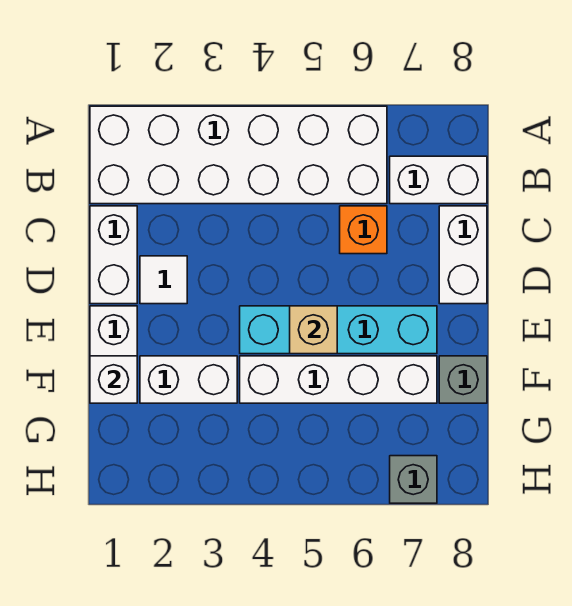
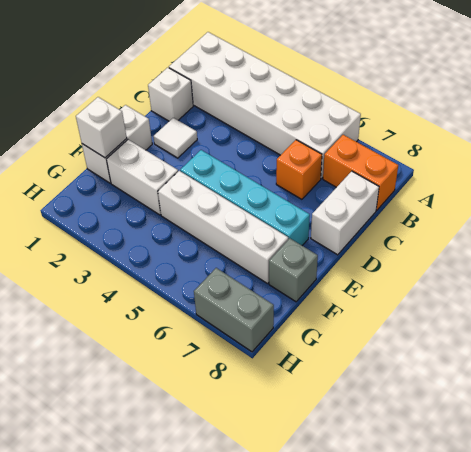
white brick B7:B8 level 1 -> orange brick B7:B8 level 1
white brick C1:D1 level 1 -> white brick C1 level 1
tan brick E5 level 2 -> none
grey brick H7 level 1 -> grey brick H7:H8 level 1

